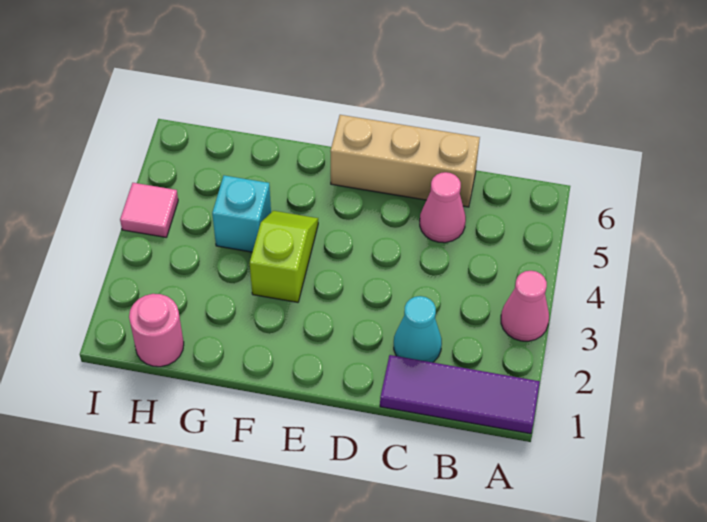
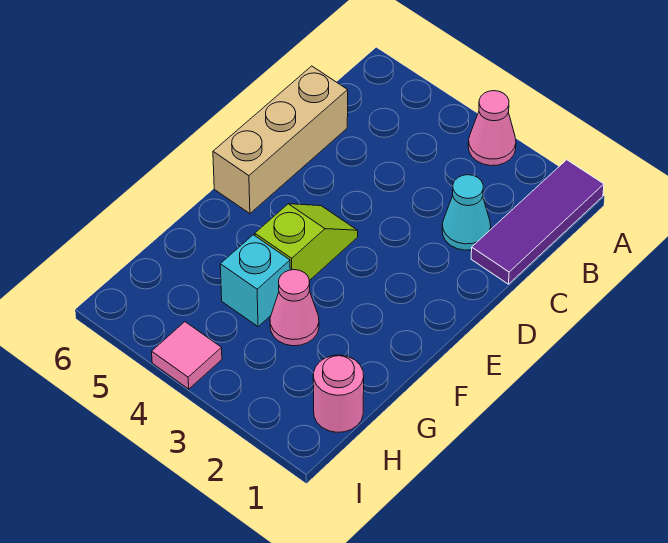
pink cone C5 level 1 -> pink cone G3 level 1
lime slope F3:F4 level 1 top 3 -> lime slope E4:F4 level 1 top F

